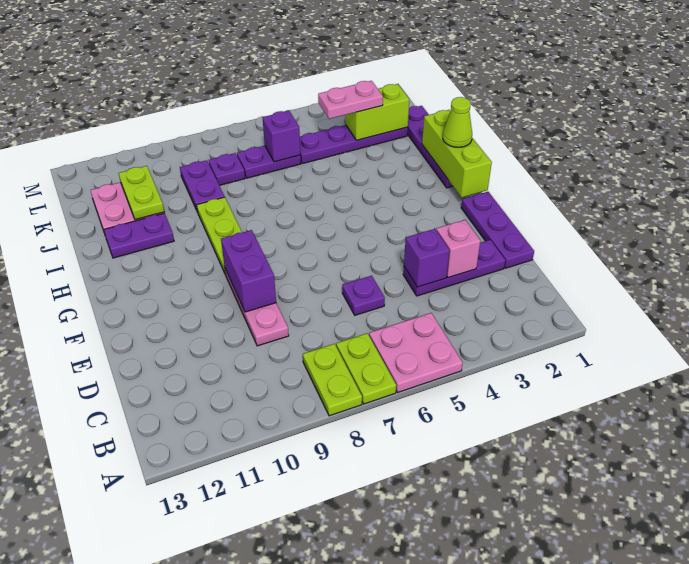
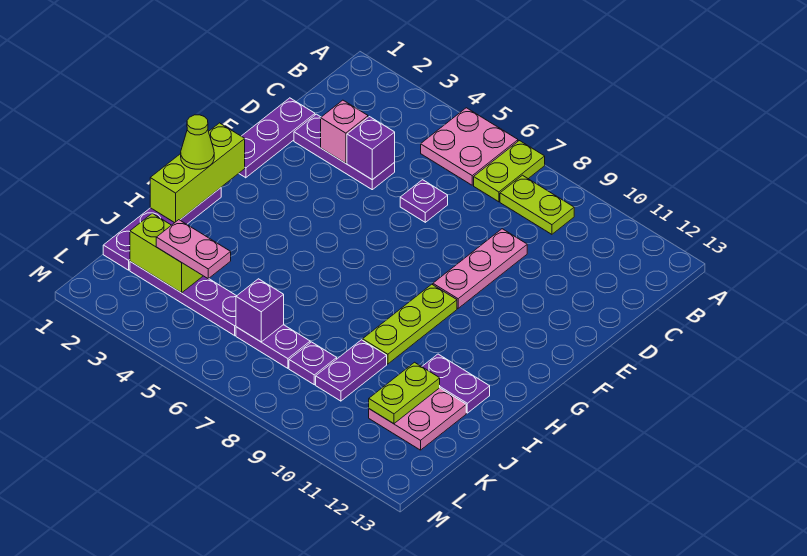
lime plate A8:B8 level 1 -> lime plate B8:B9 level 1
purple brick E9:F9 level 2 -> none

